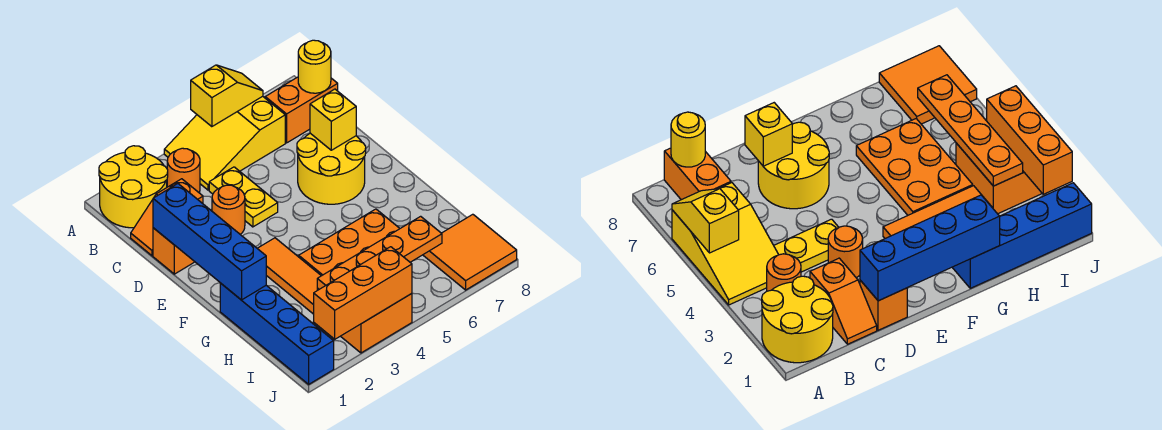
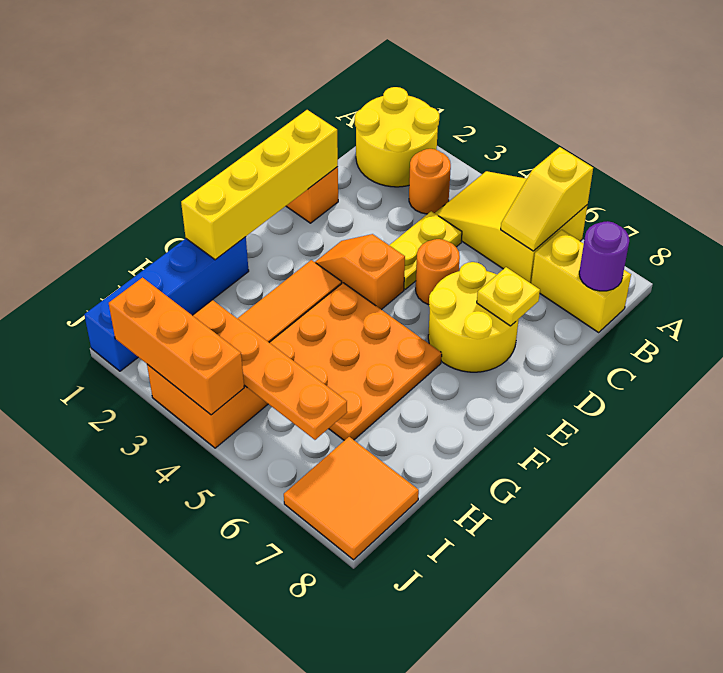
yellow slope A5:A6 level 2 top 5 -> yellow slope A6:B6 level 2 top A
orange brick B7:B8 level 1 -> yellow brick B7:B8 level 1
yellow round brick B8 level 2 -> purple round brick B8 level 2
orange slope C1:C2 level 1 top 2 -> orange slope E3:E4 level 1 top 4
blue brick D1:G1 level 2 -> yellow brick D1:G1 level 2
orange round brick D3 level 1 -> orange round brick D5 level 1
yellow brick D7 level 2 -> yellow plate D7 level 2
orange plate G4:H6 level 1 -> orange plate F4:H6 level 1

